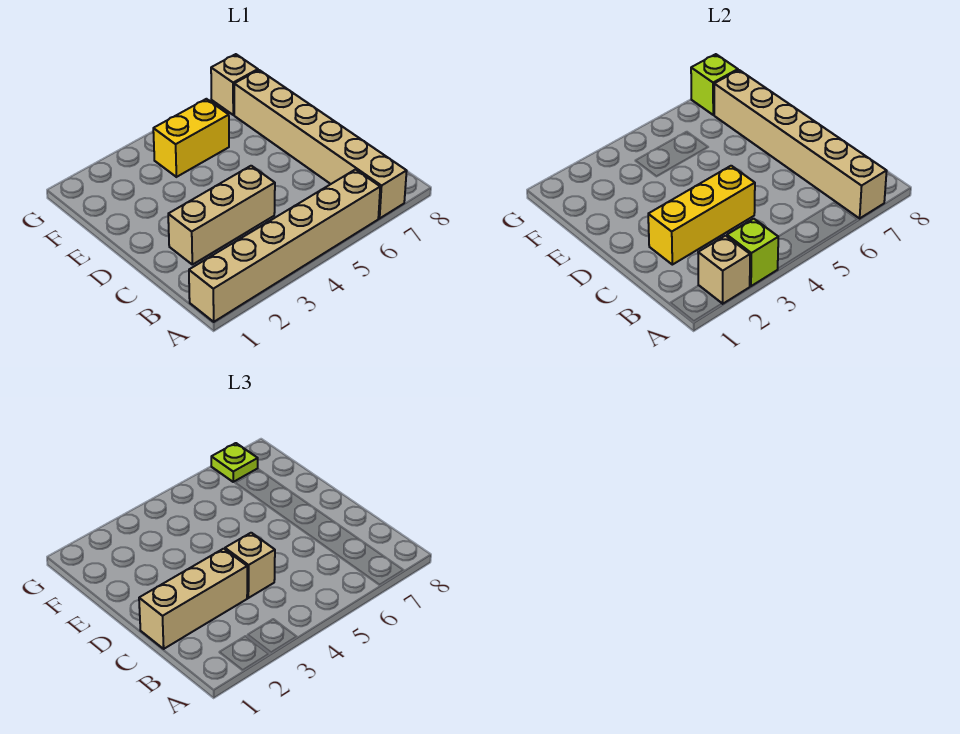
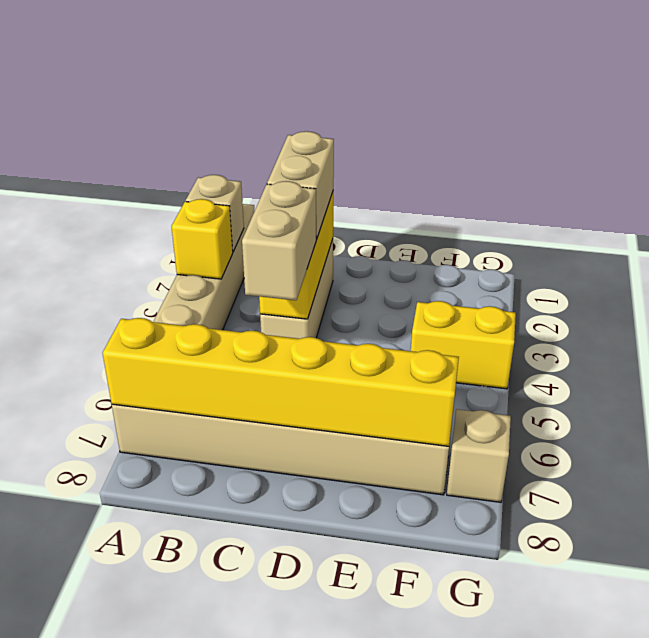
lime brick A3 level 2 -> yellow brick A3 level 2
tan brick A7:F7 level 2 -> yellow brick A7:F7 level 2
tan brick C1:C3 level 3 -> tan brick C2:C3 level 3
tan brick C4 level 3 -> tan brick C4:C5 level 3
yellow brick F4:F5 level 1 -> yellow brick F4:G4 level 1
lime brick G7 level 2 -> none
lime plate G7 level 3 -> none

